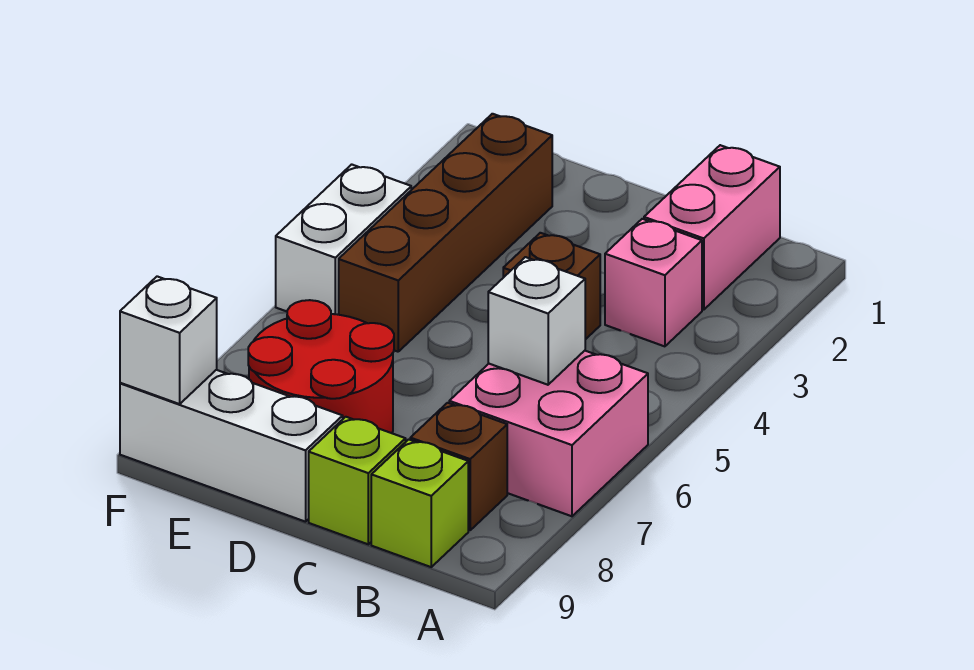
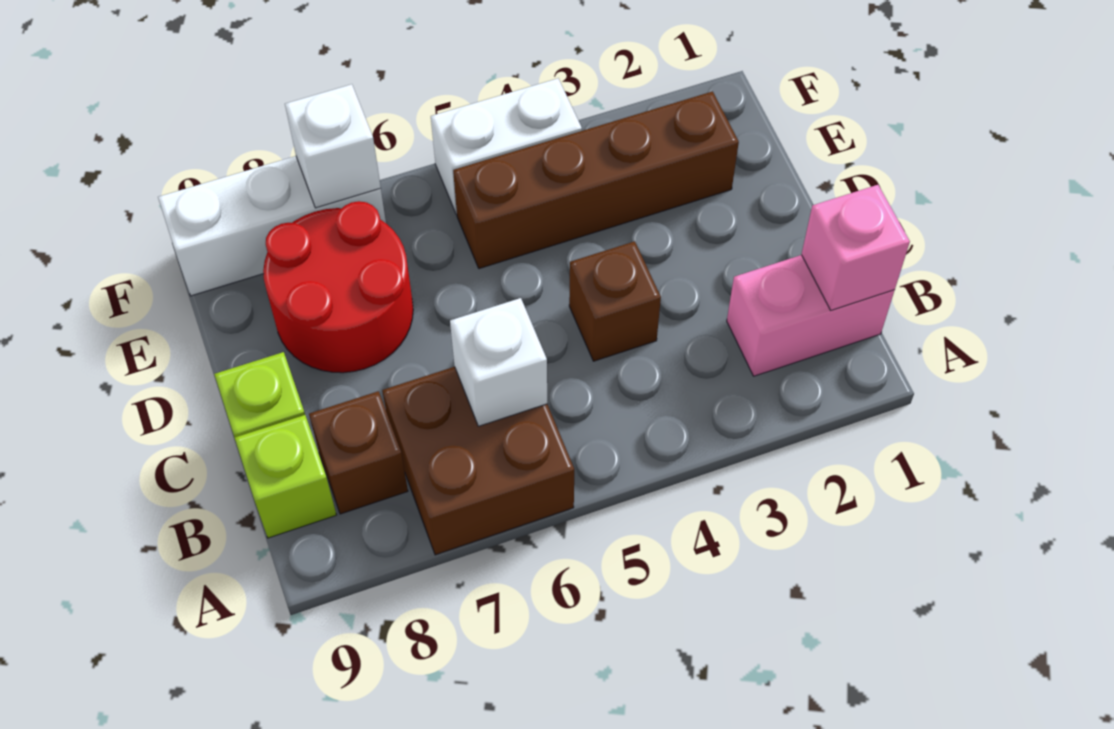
pink brick A6:B7 level 1 -> brown brick A6:B7 level 1
pink brick B3 level 1 -> pink brick B1 level 2
white brick D9:F9 level 1 -> white brick F7:F9 level 1
white brick F9 level 2 -> white brick F7 level 2

